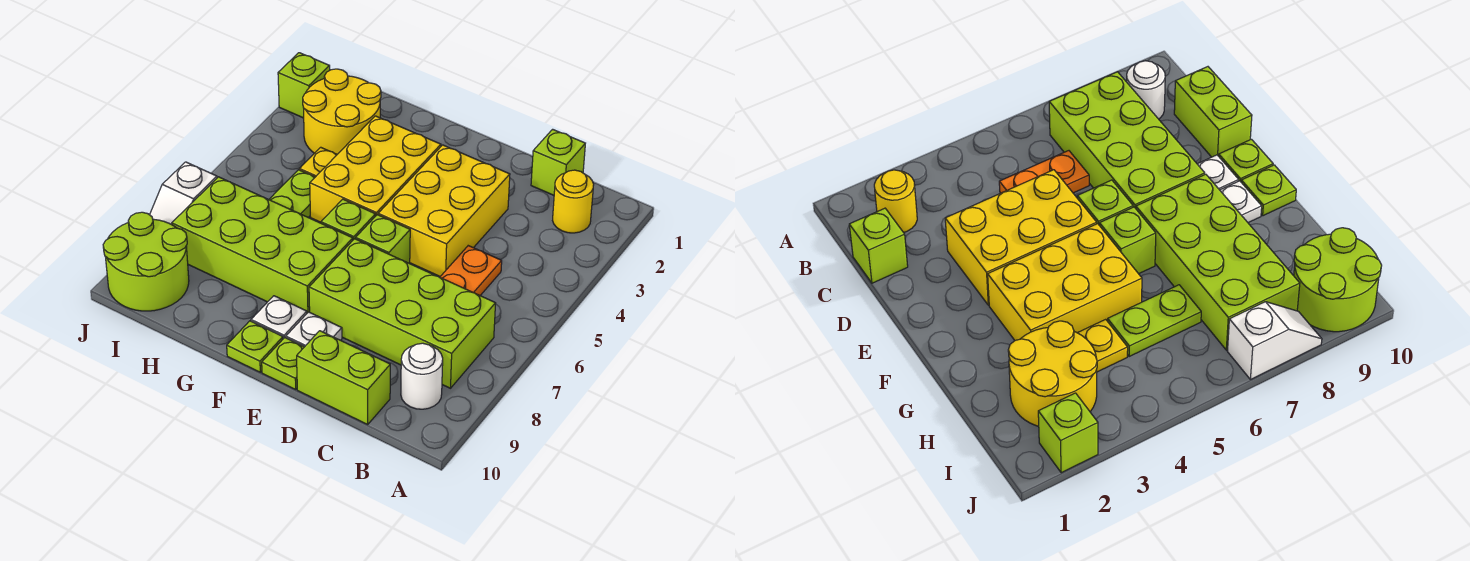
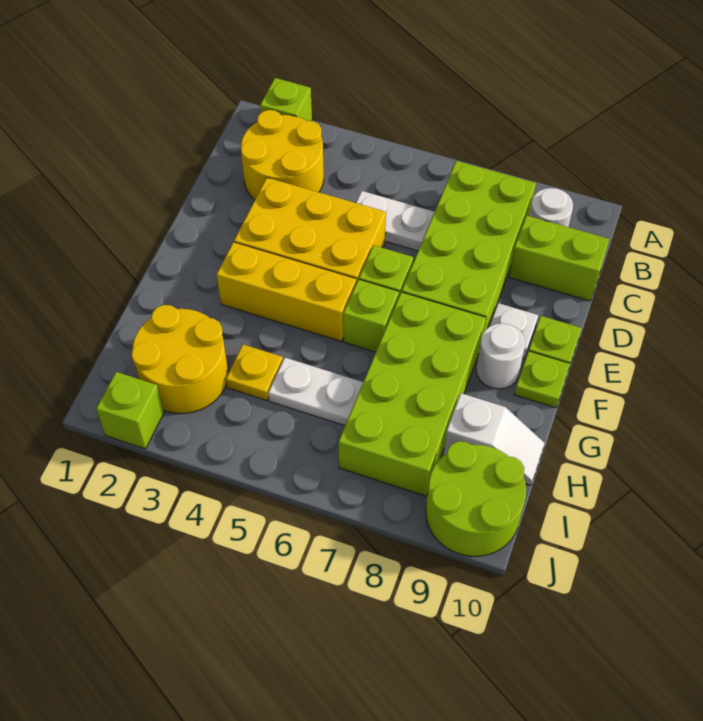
yellow round brick B2 level 1 -> yellow round brick B2:C3 level 1
lime brick C1 level 1 -> lime brick A2 level 1
orange plate C5:C6 level 1 -> white plate C5:C6 level 1
lime brick C10:D10 level 1 -> lime brick C9:C10 level 1
yellow brick F3:G5 level 1 -> yellow brick F3:F5 level 1
white plate F9 level 1 -> white round brick F9 level 1
lime plate H5:H6 level 1 -> white plate H5:H6 level 1
white slope J7:J8 level 1 top 7 -> white slope H9:H10 level 1 top 9

